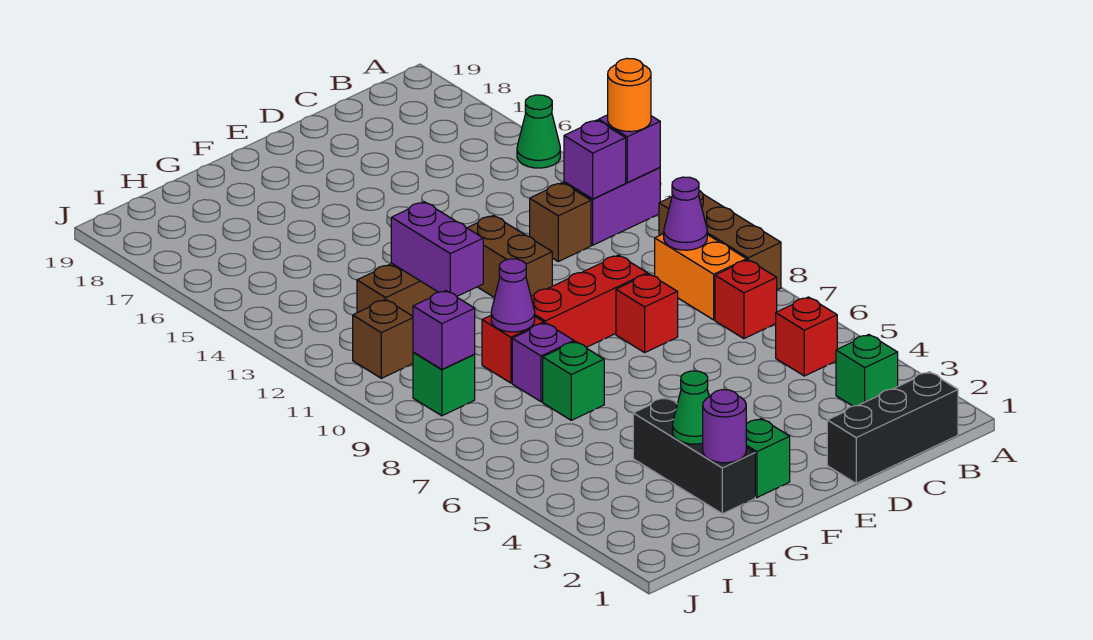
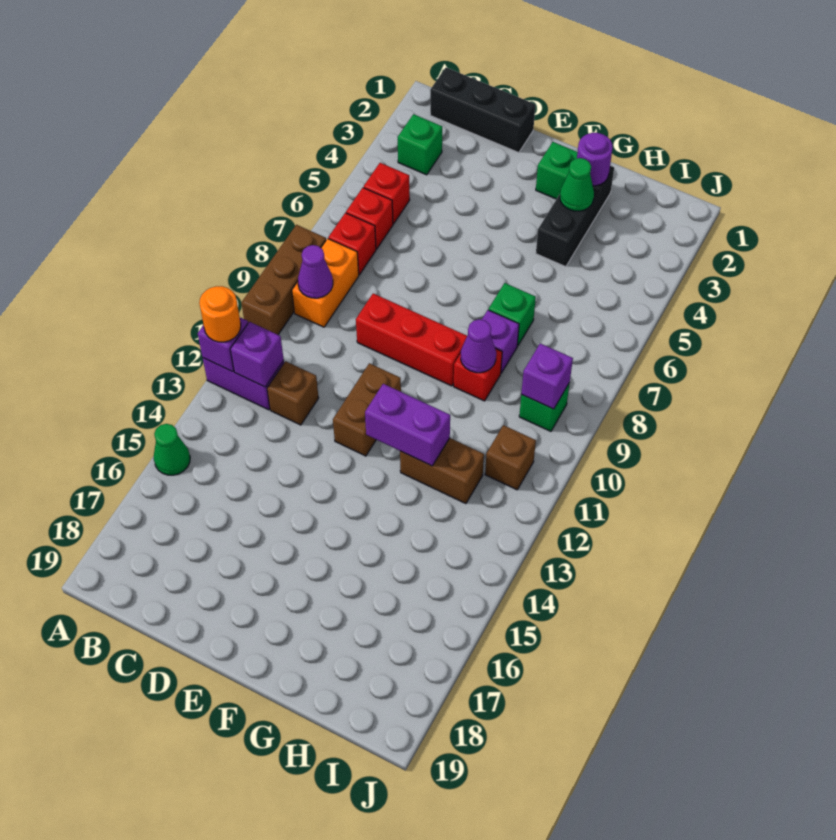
red brick D8 level 1 -> red brick B6 level 1
purple brick G11:G12 level 2 -> purple brick F12:G12 level 2

